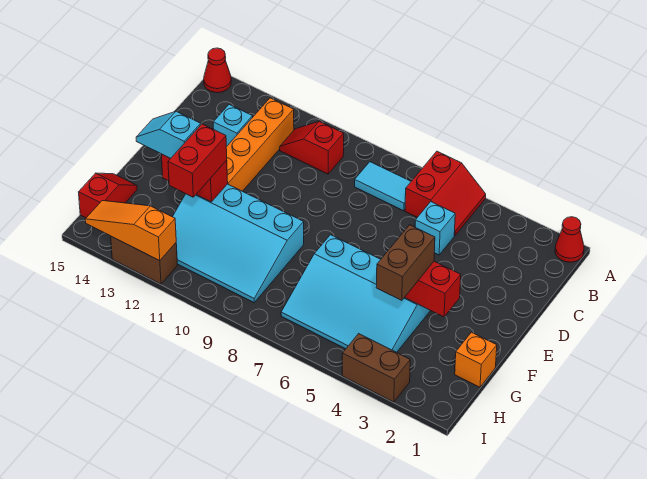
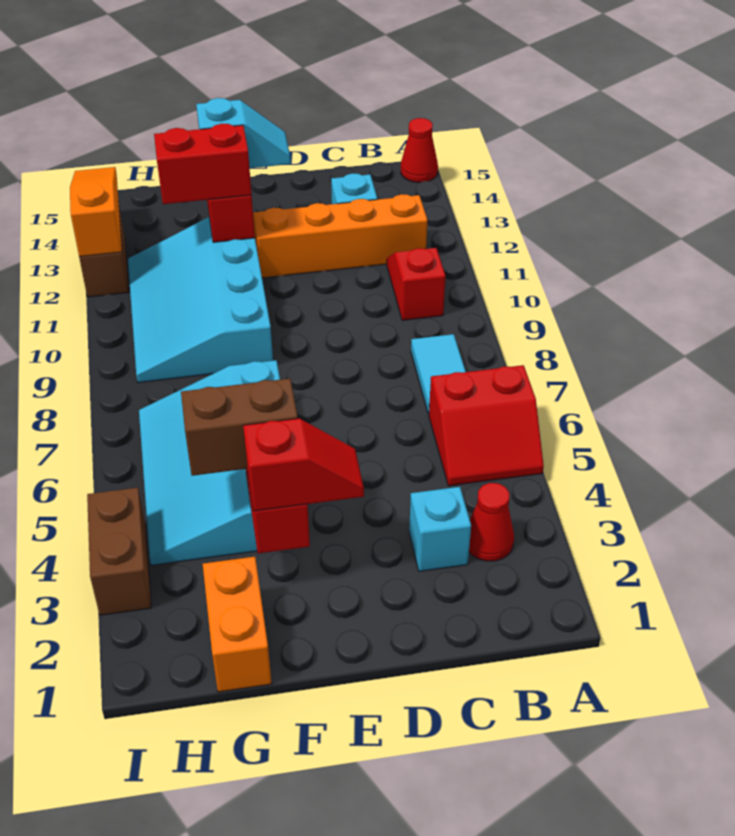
red cone A1 level 1 -> red cone B3 level 1
cyan brick C5 level 1 -> cyan brick C3 level 1
cyan slope F13:F14 level 3 top 13 -> cyan slope E13:F13 level 3 top F
orange brick G1 level 1 -> orange brick G1:G2 level 1
red slope G15:H15 level 1 top H -> red slope E3:F3 level 3 top F

